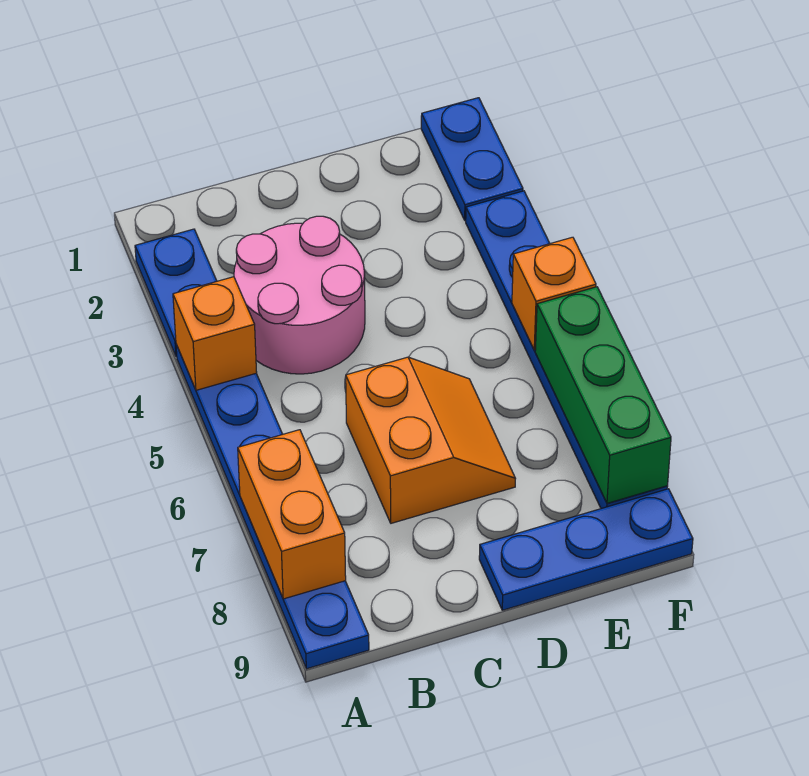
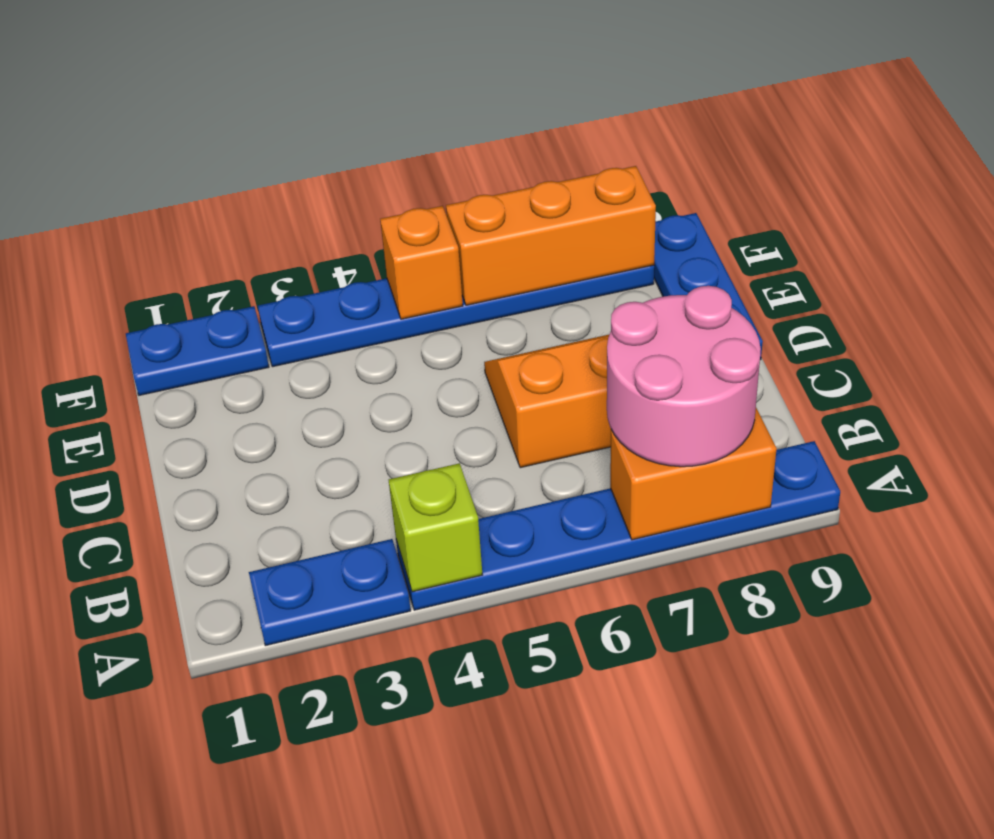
orange brick A4 level 2 -> lime brick A4 level 2
pink round brick B3:C4 level 1 -> pink round brick A7:B8 level 3
green brick F6:F8 level 2 -> orange brick F6:F8 level 2

